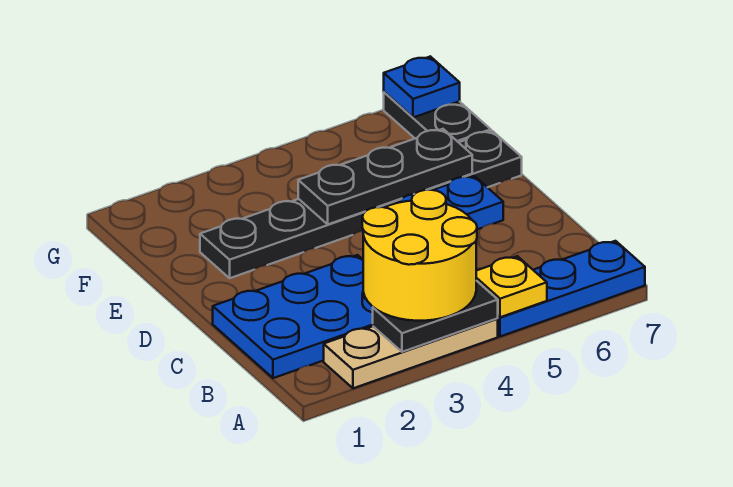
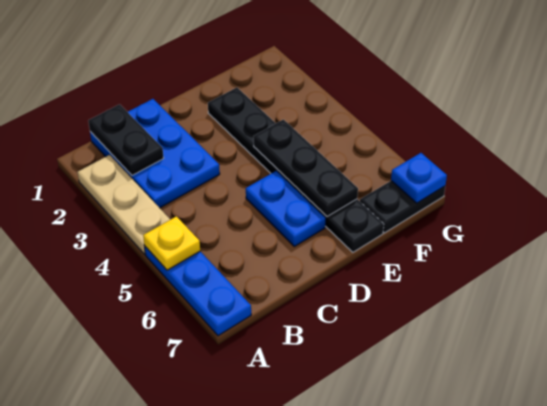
black plate A3:A4 level 2 -> black plate B1:B2 level 2
yellow round brick A3:B4 level 3 -> none

